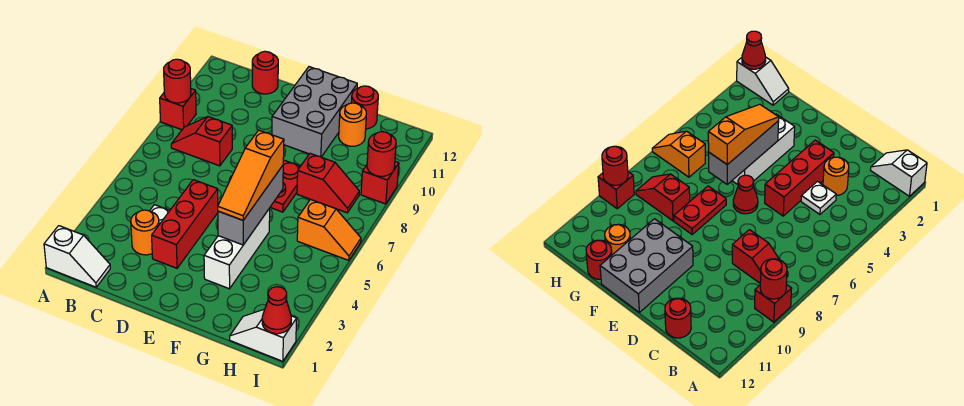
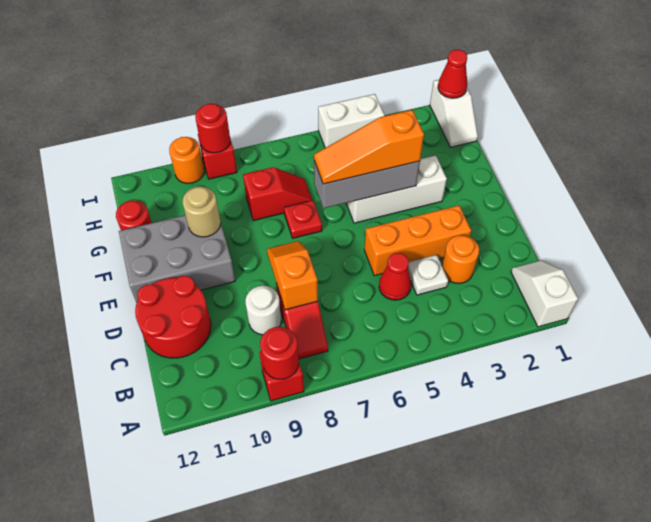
none -> white round brick C9 level 1
red round brick C12 level 1 -> red round brick C11:D12 level 1
red brick D3:D5 level 1 -> orange brick D3:D5 level 1
red cone E6 level 1 -> red cone C5 level 1
orange slope F4:F6 level 3 top 6 -> orange slope F4:F6 level 3 top 4
red plate F7:F8 level 1 -> red plate F7 level 1
none -> tan round brick F10 level 2
red slope G8:H8 level 1 top G -> red slope G7:G8 level 1 top 8
orange round brick G11 level 1 -> orange round brick I10 level 1
orange slope H6:I6 level 1 top H -> orange slope C8:D8 level 2 top C
none -> white brick I4:I5 level 1

